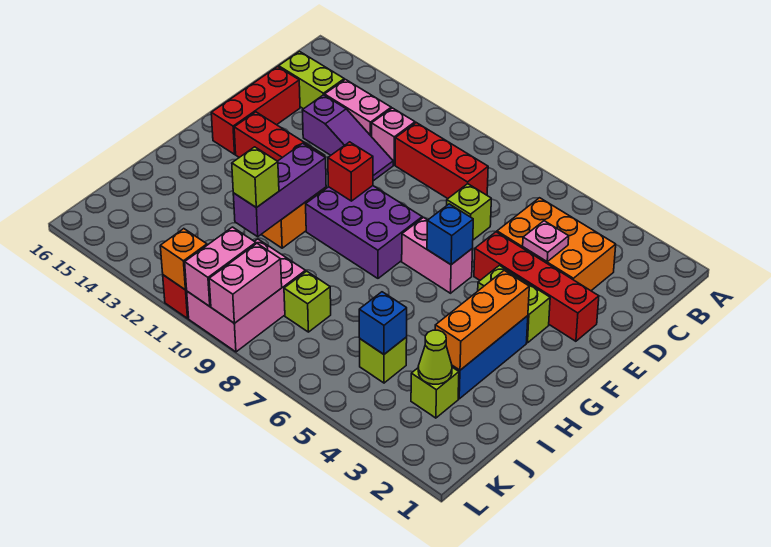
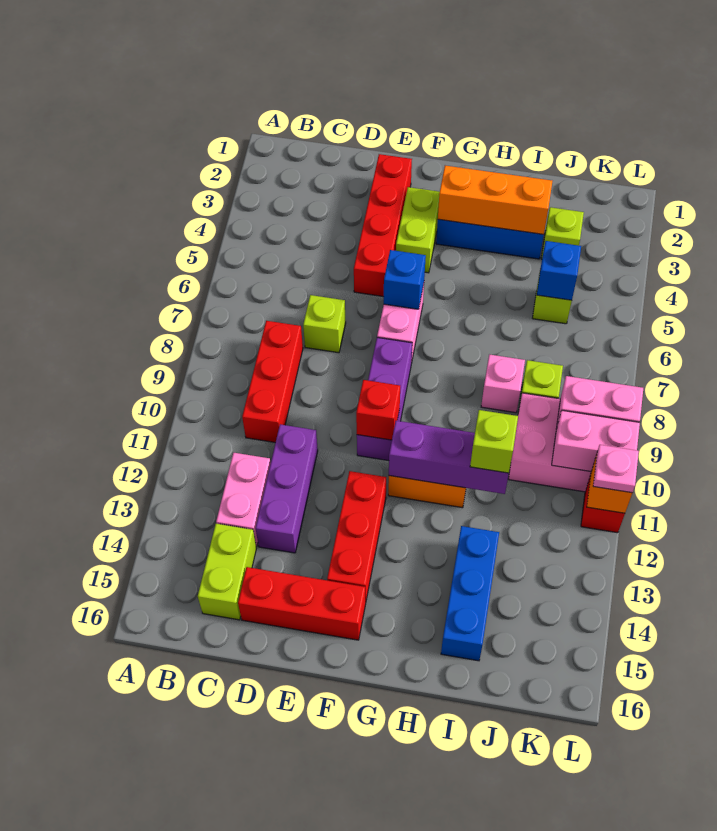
orange brick C3:D5 level 1 -> none
pink brick C11 level 1 -> pink brick I8 level 1
pink plate D4 level 2 -> pink plate L11 level 3
purple slope D11:D13 level 1 top 13 -> purple brick D11:D13 level 1
purple brick F8:G10 level 1 -> purple brick F8:F10 level 1
none -> blue brick I13:I15 level 1
lime cone J3 level 2 -> none

